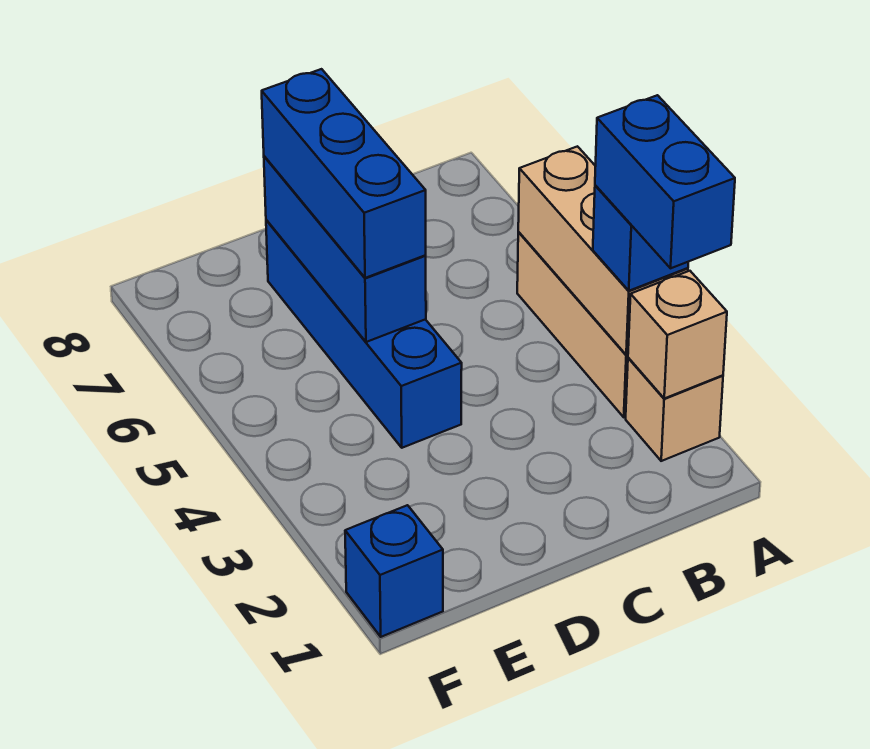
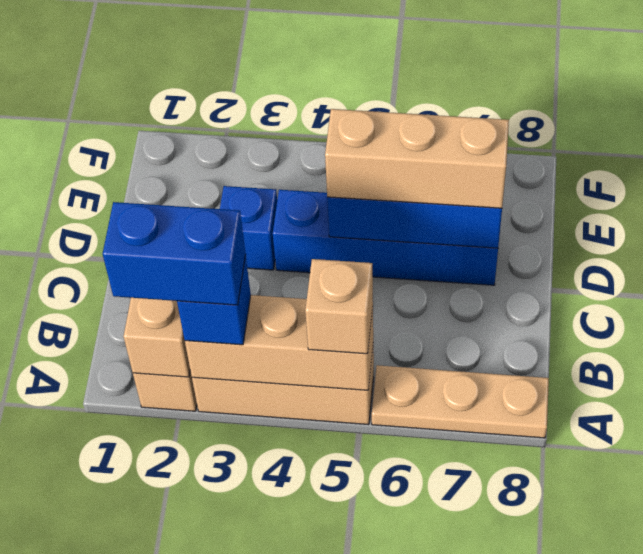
none -> tan brick A5 level 3
none -> tan plate A6:A8 level 1
blue brick D5:D7 level 3 -> tan brick D5:D7 level 3
blue brick F1 level 1 -> blue brick D3 level 1

